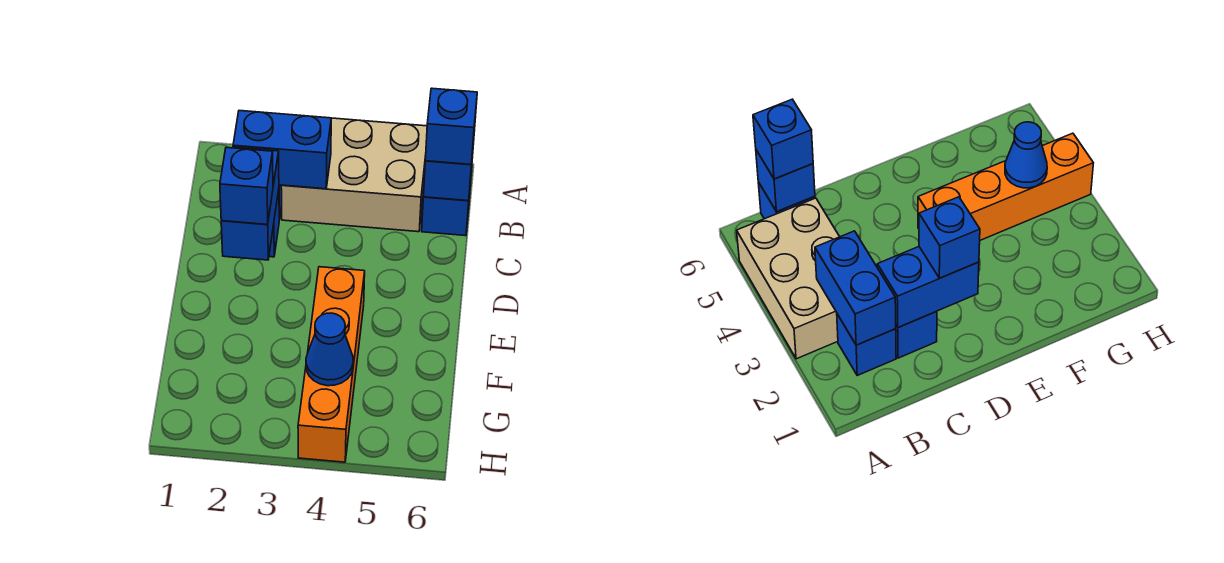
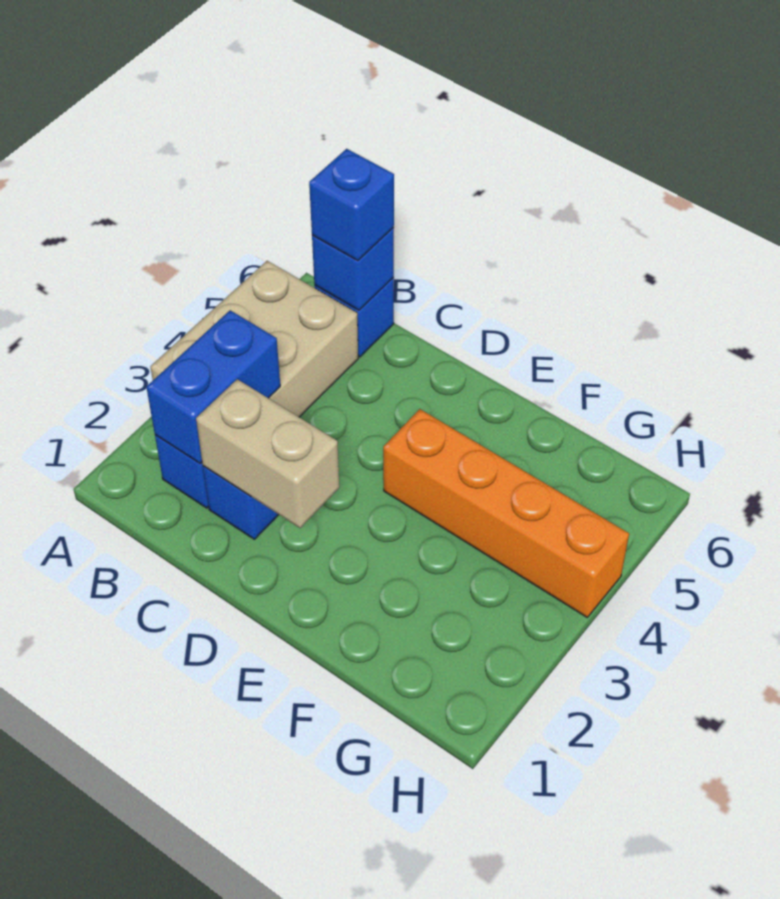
blue brick C2:D2 level 2 -> tan brick C2:D2 level 2
blue brick D2 level 3 -> none
blue cone G4 level 2 -> none

